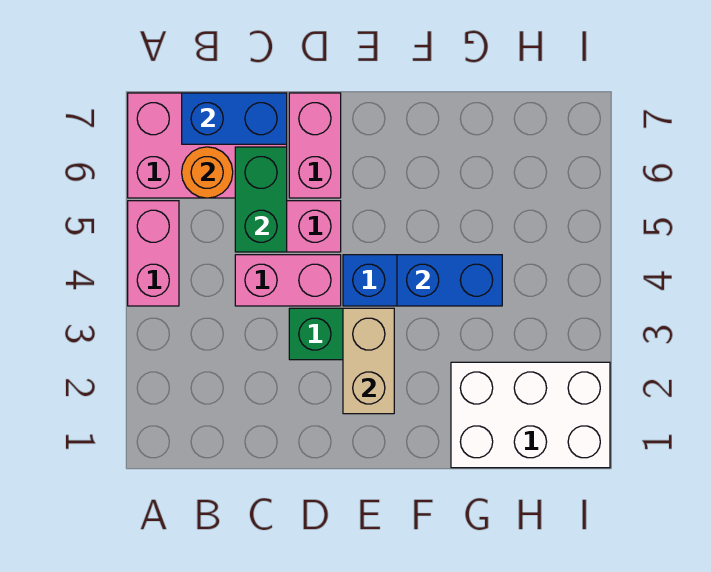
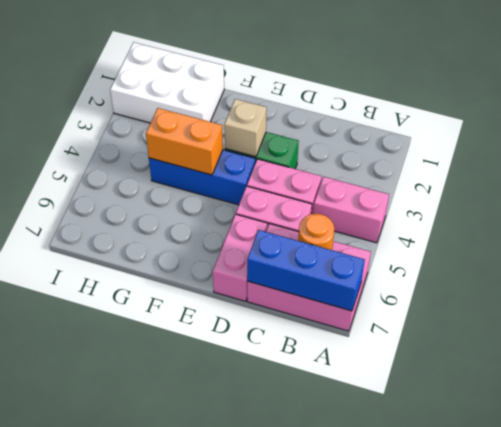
pink brick A4:A5 level 1 -> pink brick A4:B4 level 1
blue brick B7:C7 level 2 -> blue brick A7:C7 level 2
green brick C5:C6 level 2 -> none
tan brick E2:E3 level 2 -> tan brick E3 level 2
blue brick F4:G4 level 2 -> orange brick F4:G4 level 2

